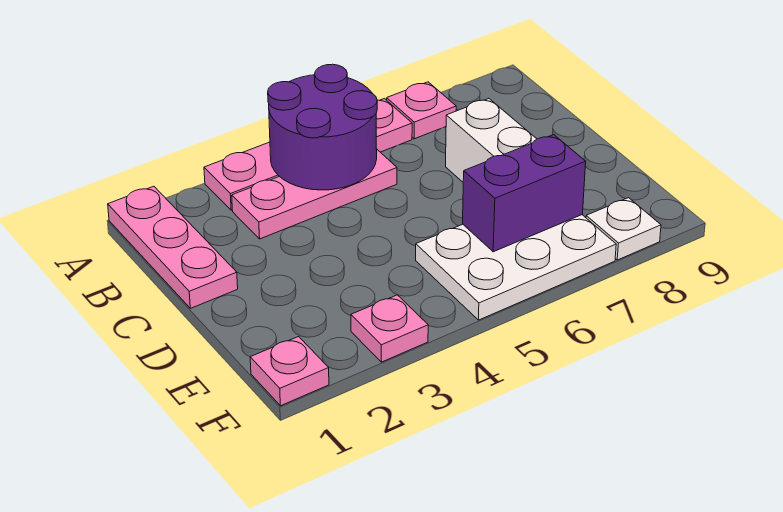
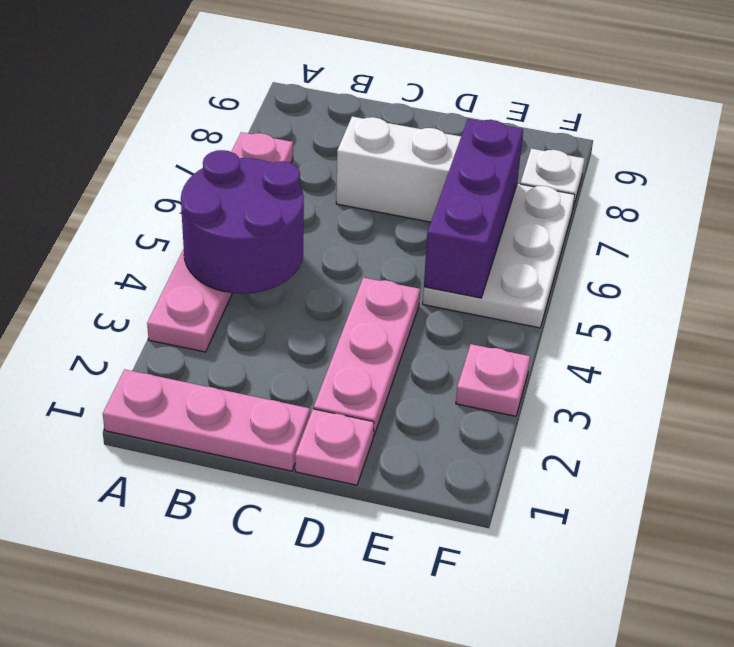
pink plate B3:B5 level 1 -> pink plate D2:D4 level 1
purple brick E6:E7 level 2 -> purple brick E5:E7 level 2
pink plate F1 level 1 -> pink plate D1 level 1

